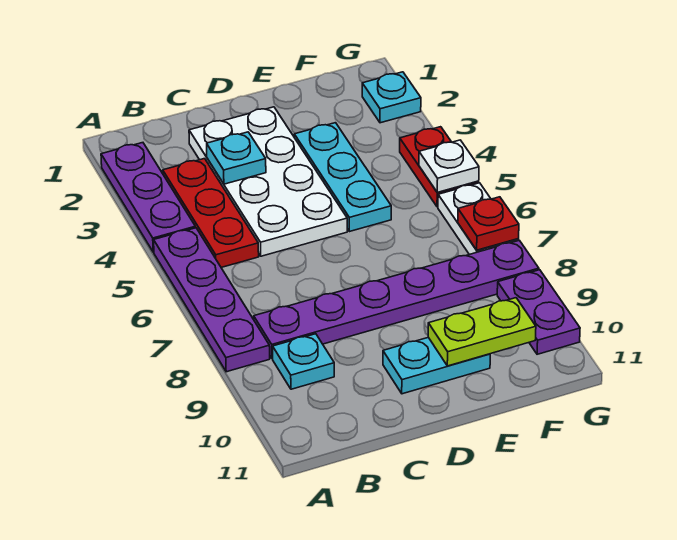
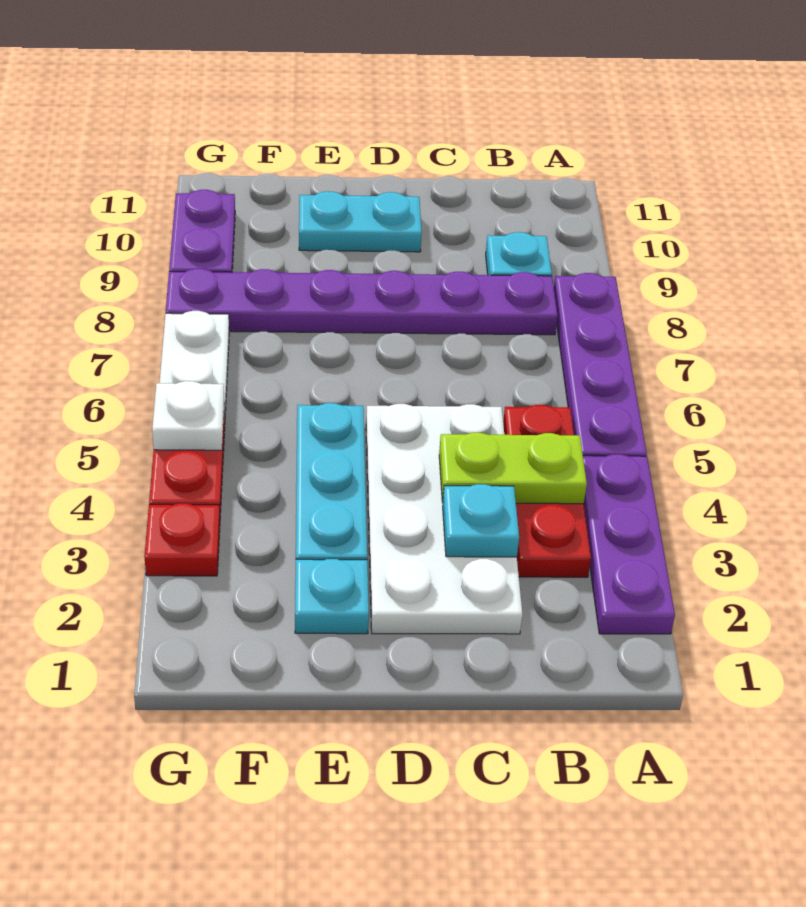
lime plate E10:F10 level 2 -> lime plate B4:C4 level 2
cyan plate G2 level 1 -> cyan plate E2 level 1
red plate G7 level 2 -> red plate G3 level 1

